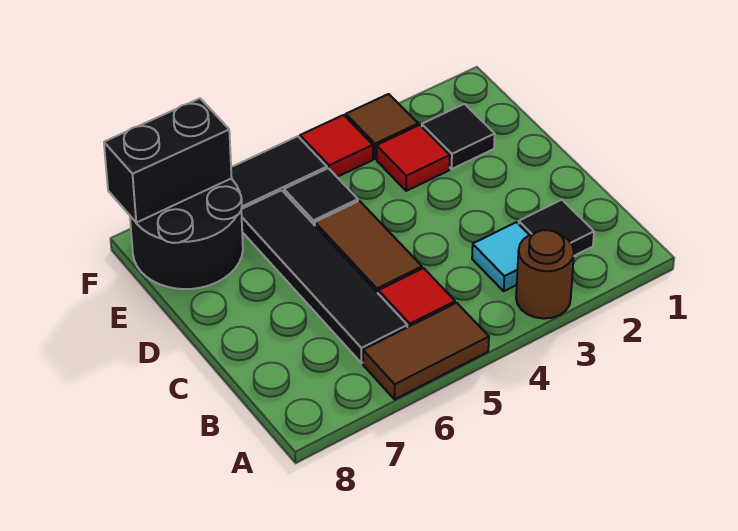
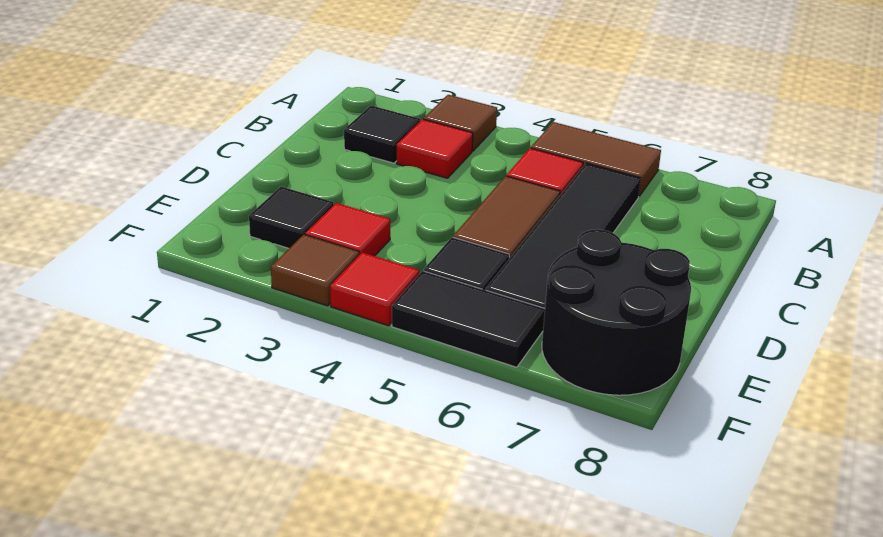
brown round brick A3 level 1 -> brown tile A3 level 1
cyan tile B3 level 1 -> red tile B3 level 1
black brick F7:F8 level 2 -> none

